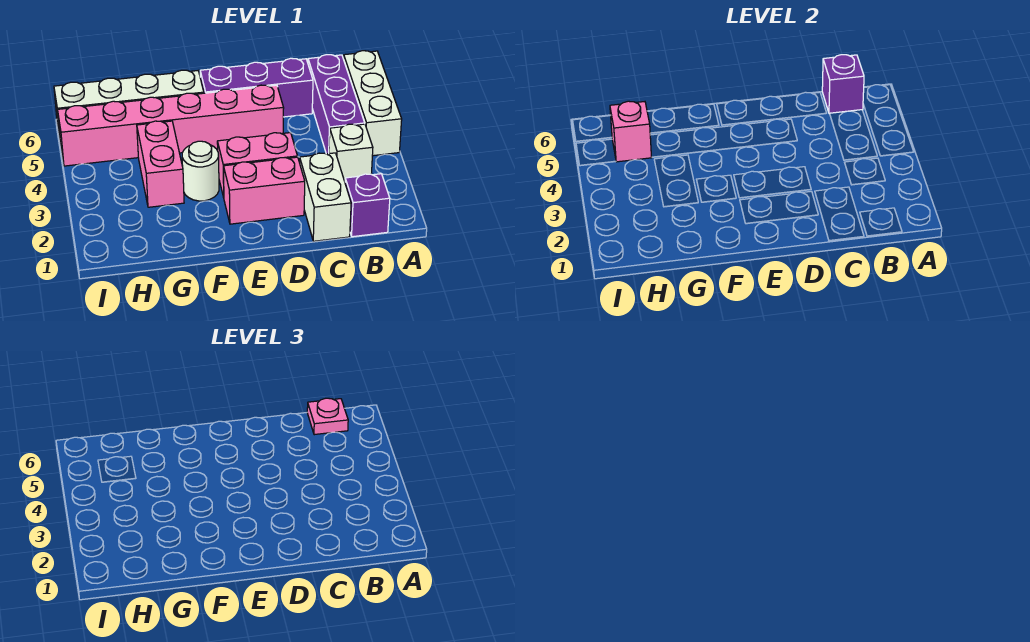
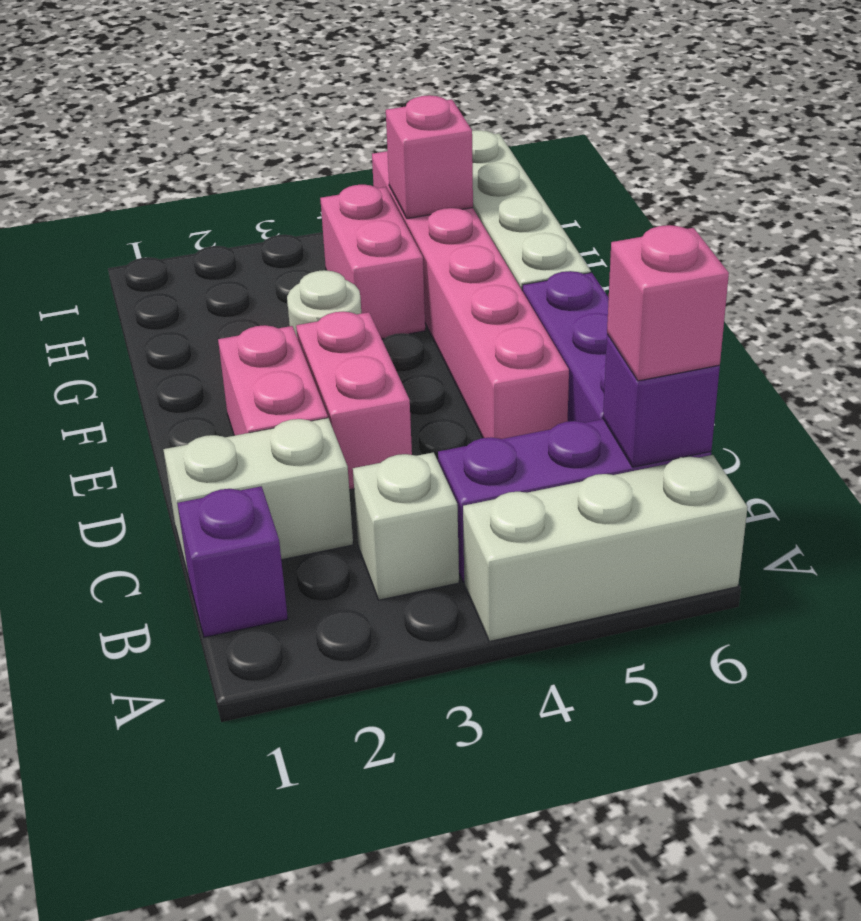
pink plate B6 level 3 -> pink brick B6 level 3
pink brick G3:G4 level 1 -> pink brick G4:H4 level 1

